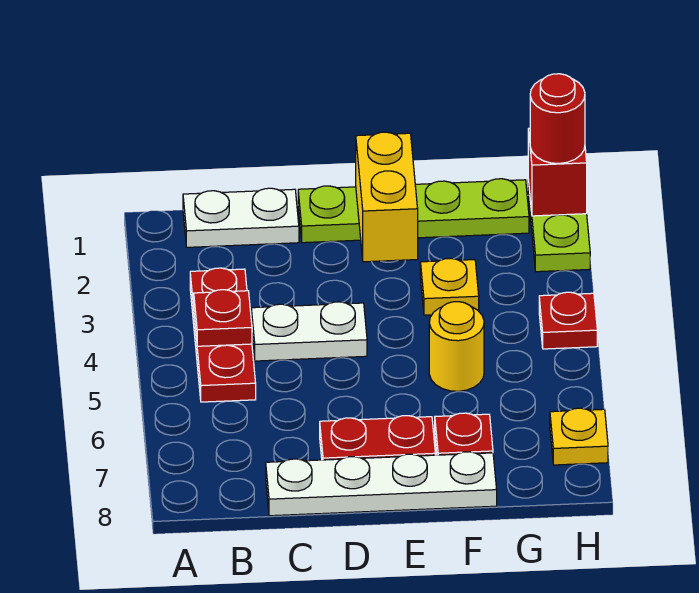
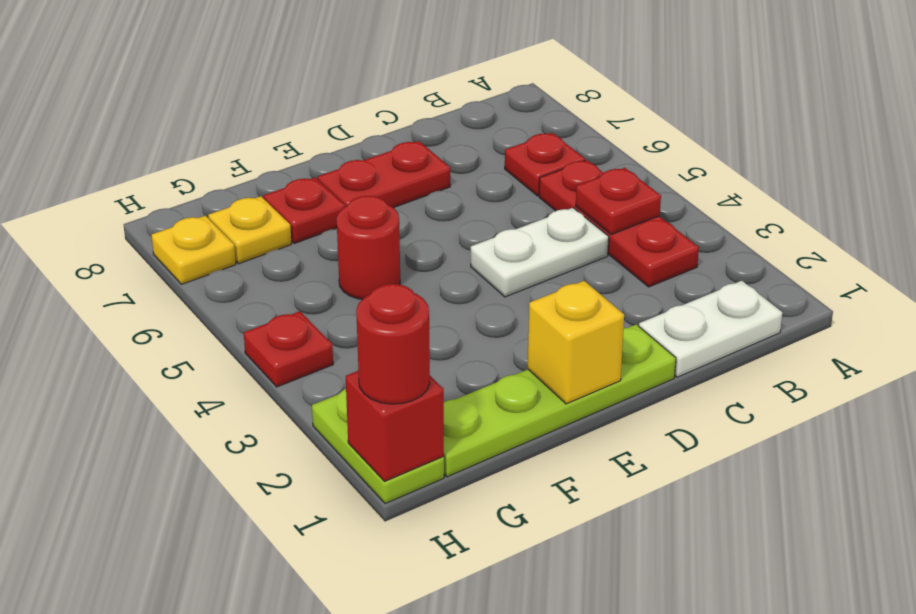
none -> red plate B6 level 1
white plate C8:F8 level 1 -> none
yellow brick E1:E2 level 2 -> yellow brick E1 level 2
yellow plate F3 level 1 -> yellow plate G7 level 1
yellow round brick F5 level 1 -> red round brick F5 level 1

